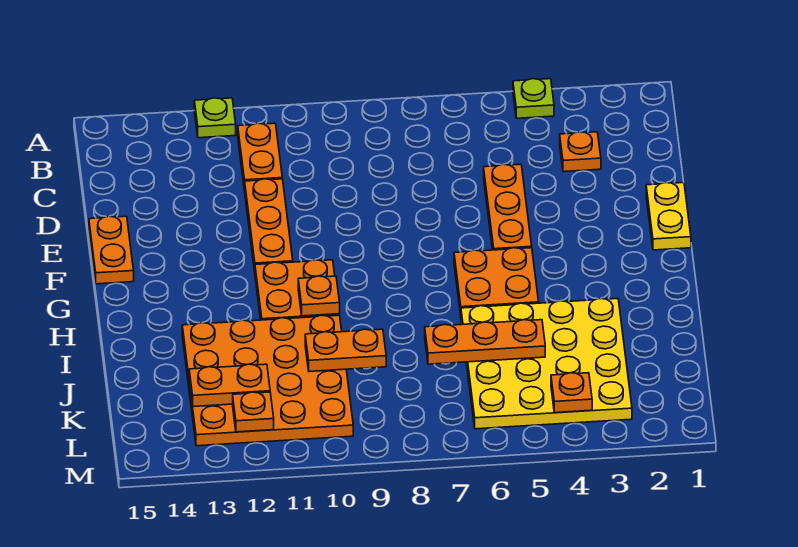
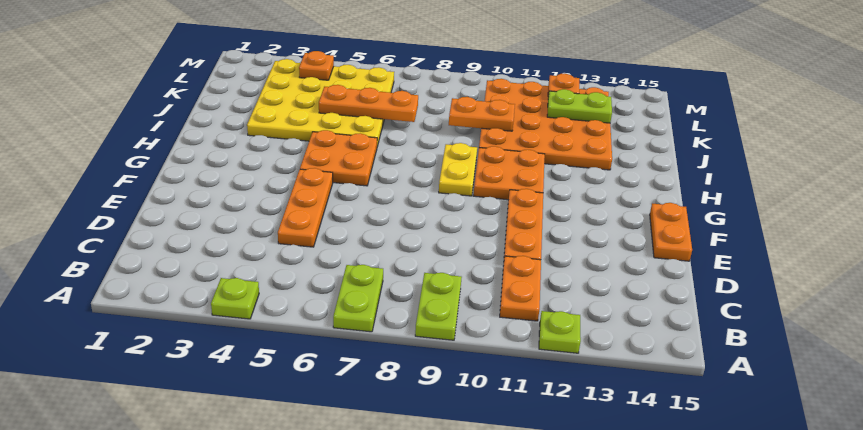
none -> lime plate A7:B7 level 1
none -> lime plate A9:B9 level 1
orange plate C3 level 1 -> none
yellow plate E1:F1 level 1 -> yellow plate G9:H9 level 1
orange plate H10 level 2 -> none
orange plate K12:K13 level 2 -> lime plate K12:K13 level 2

